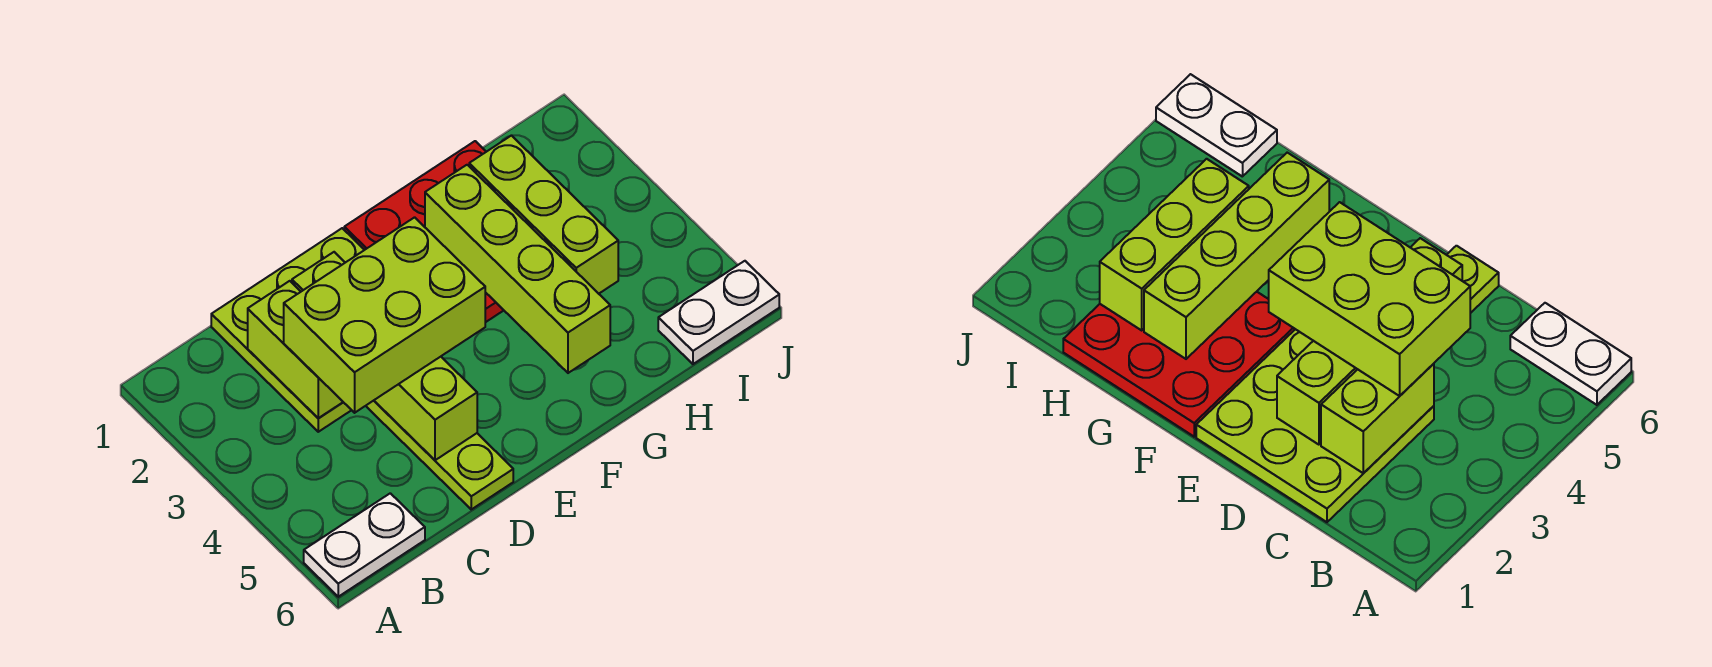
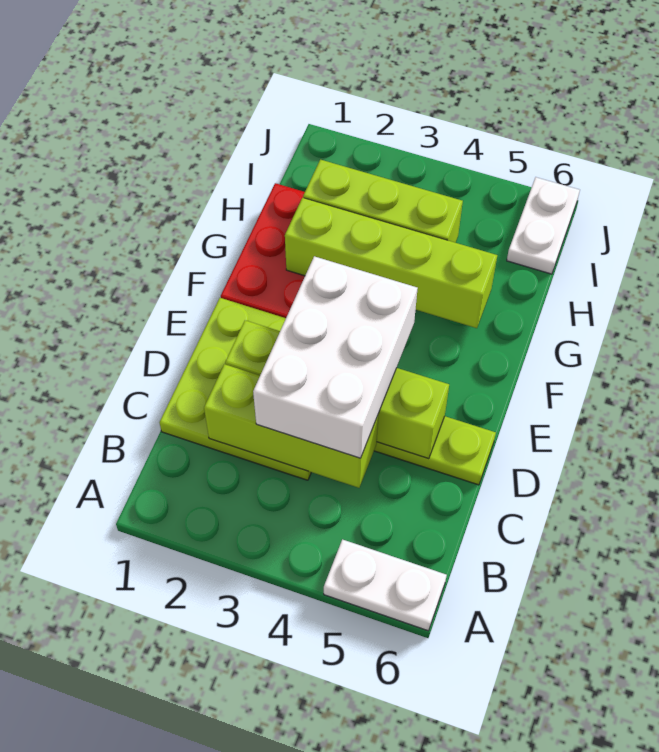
white plate A6:B6 level 1 -> white plate A5:A6 level 1
lime brick C2:C3 level 2 -> lime brick C2:C4 level 2
lime brick C3:E4 level 3 -> white brick C3:E4 level 3

